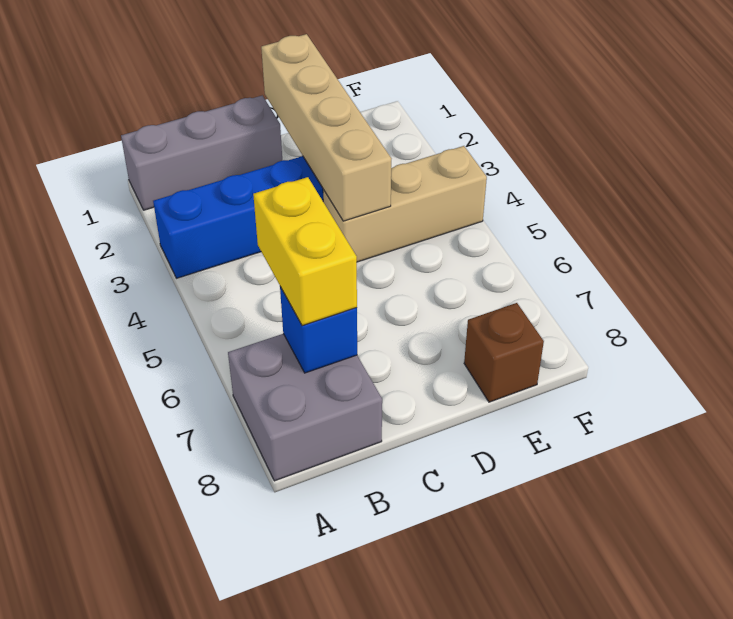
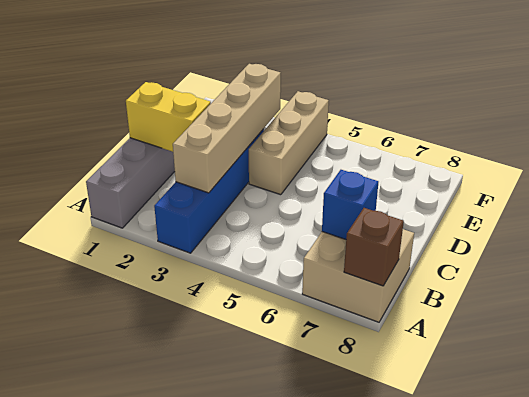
grey brick A7:B8 level 1 -> tan brick A7:B8 level 1
yellow brick B6:B7 level 3 -> yellow brick C1:C2 level 2
tan brick D1:D4 level 2 -> tan brick B3:E3 level 2
brown brick E8 level 1 -> brown brick A8 level 2

